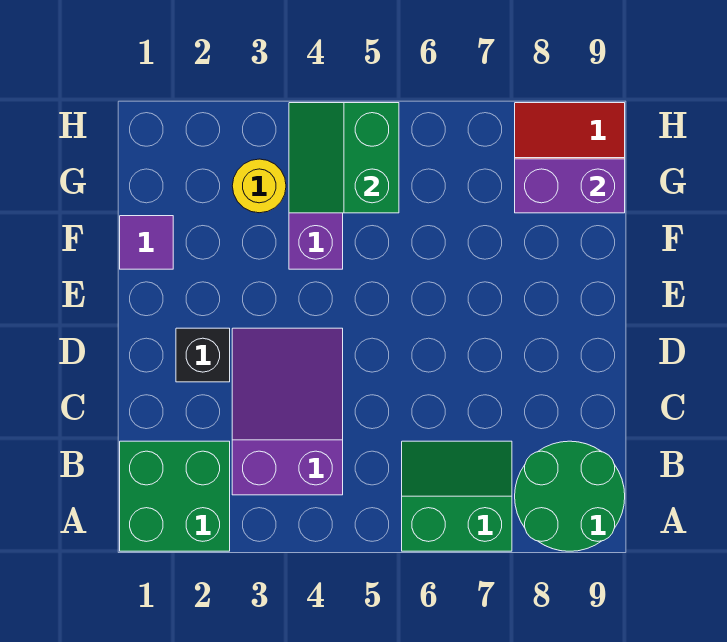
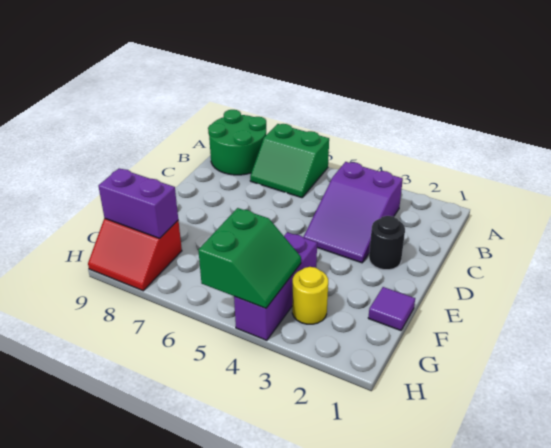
green brick A1:B2 level 1 -> none
black brick D2 level 1 -> black round brick D2 level 1

